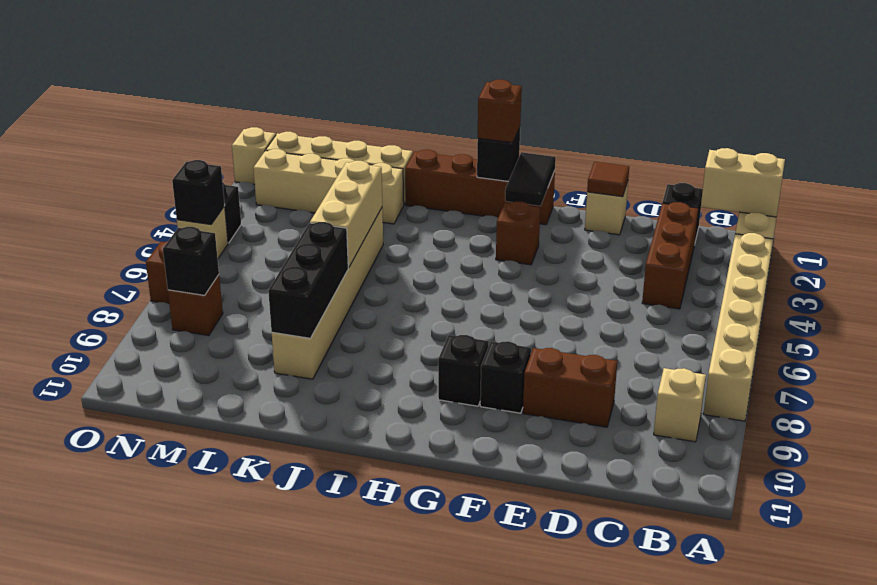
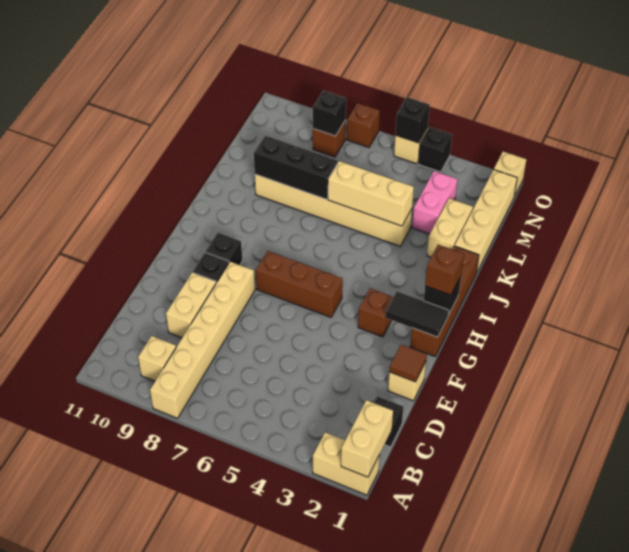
tan brick A3:A8 level 1 -> tan brick A8:F8 level 1
brown brick C2:C4 level 1 -> brown brick G5:G7 level 1
brown brick D9:E9 level 1 -> tan brick D9:E9 level 1
tan brick K2:N2 level 1 -> tan brick K2:L2 level 1
none -> pink brick L3:M3 level 1

